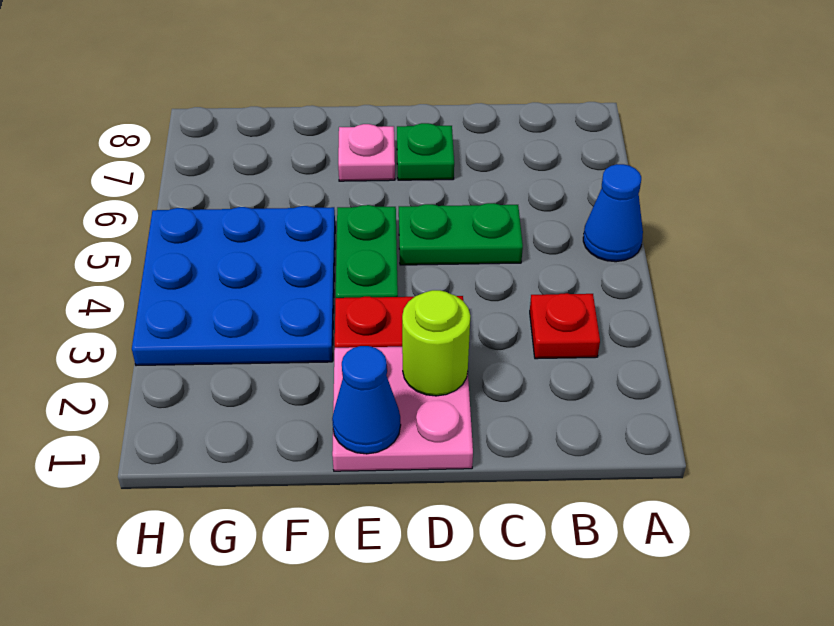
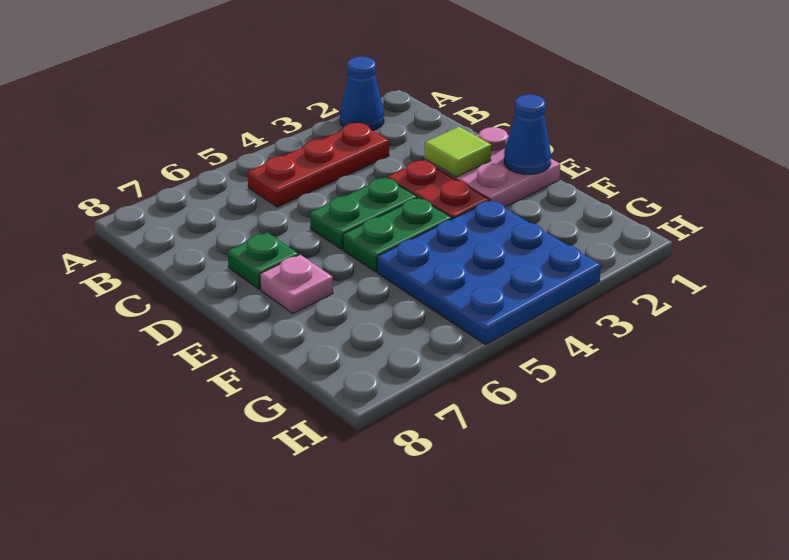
blue cone A5 level 1 -> blue cone A2 level 1
red plate B3 level 1 -> red plate B3:B5 level 1
green plate C5:D5 level 1 -> green plate D4:D5 level 1
lime round brick D2 level 2 -> lime tile D2 level 2

